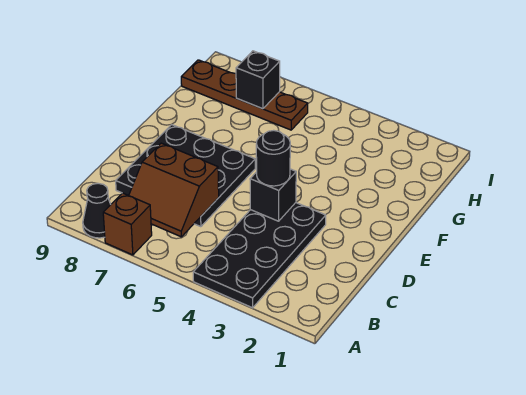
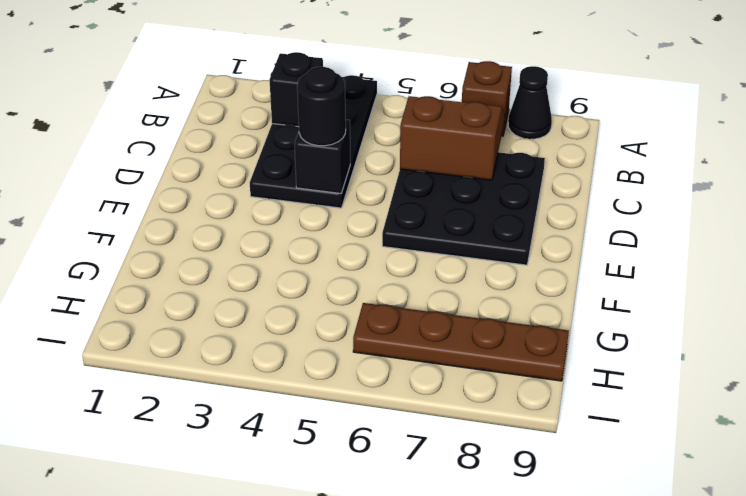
black brick H7 level 2 -> black brick B3 level 2

